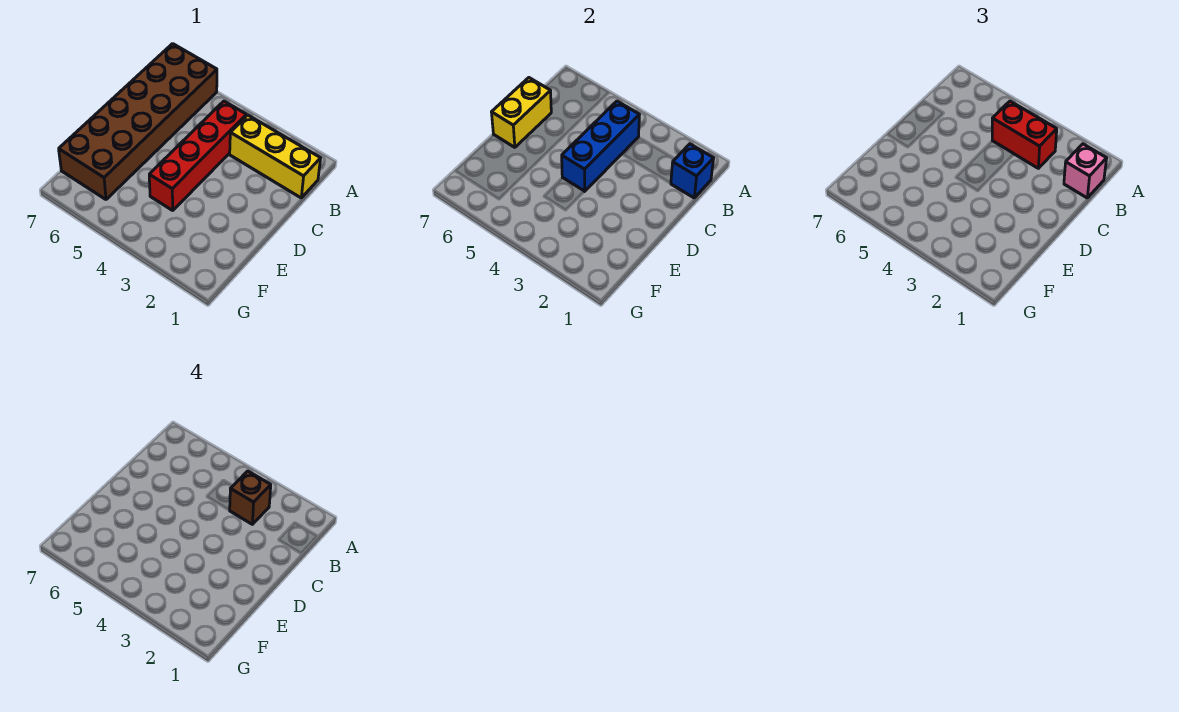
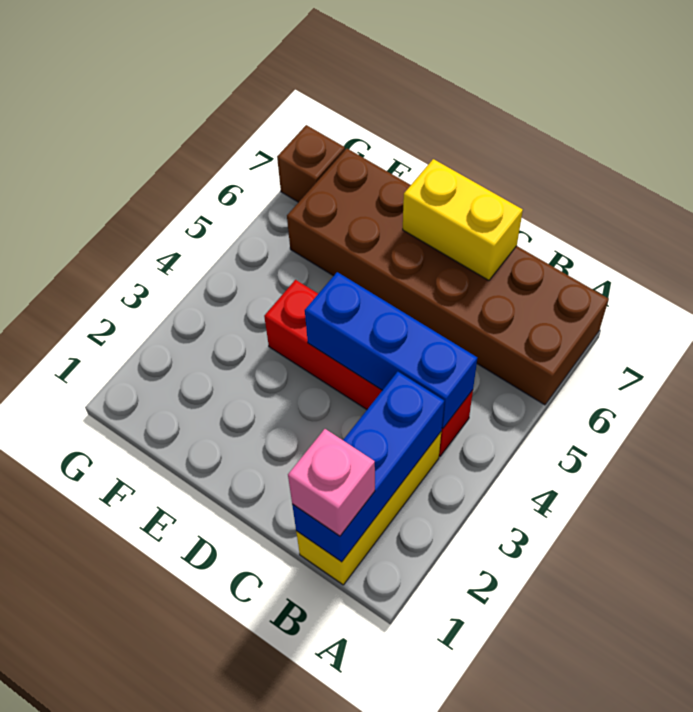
blue brick B1 level 2 -> blue brick B1:B3 level 2
red brick B3:B4 level 3 -> none
brown brick B3 level 4 -> brown brick G7 level 1

